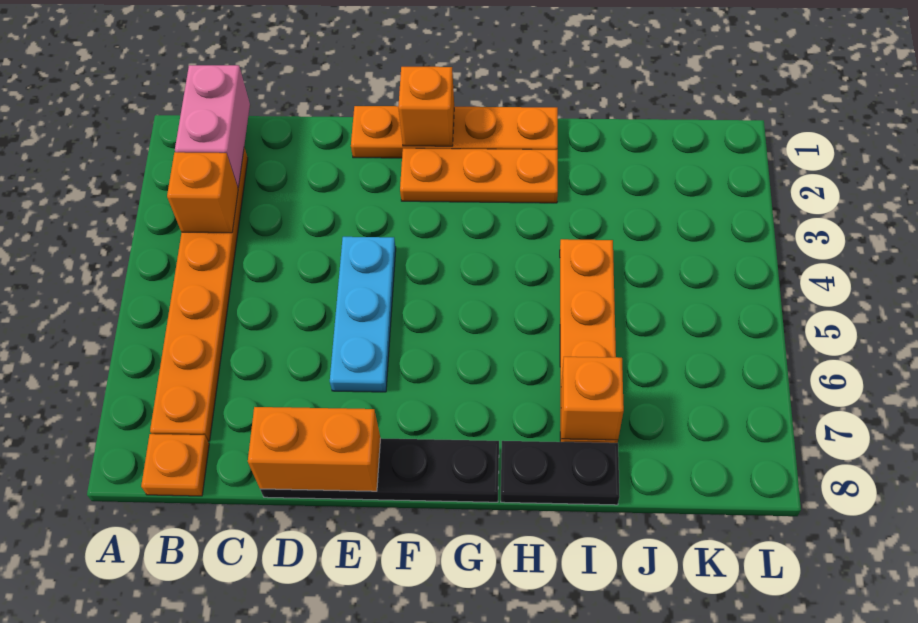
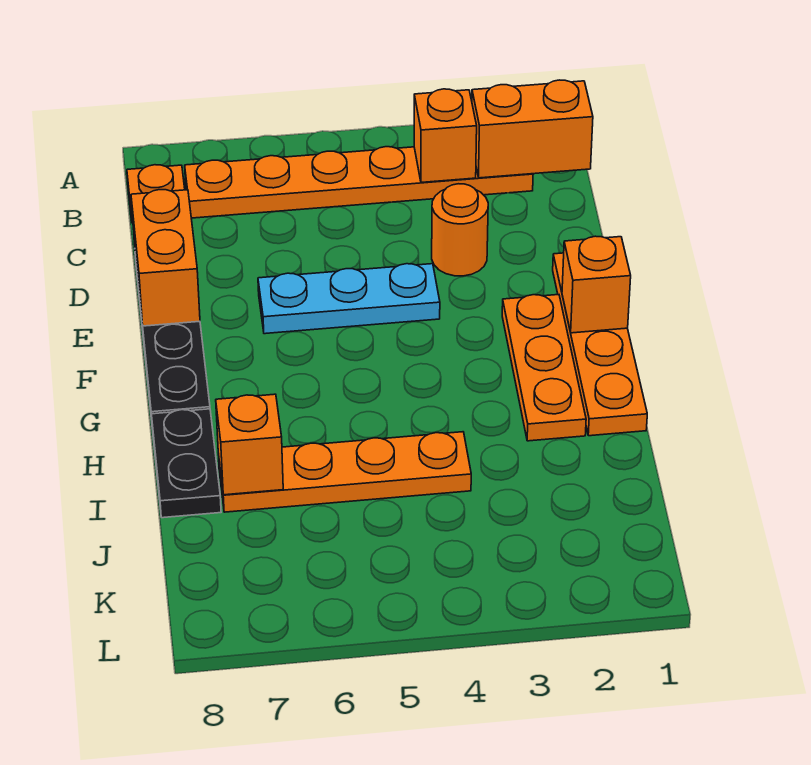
pink brick B1:B2 level 2 -> orange brick B1:B2 level 2
none -> orange round brick D3 level 1

